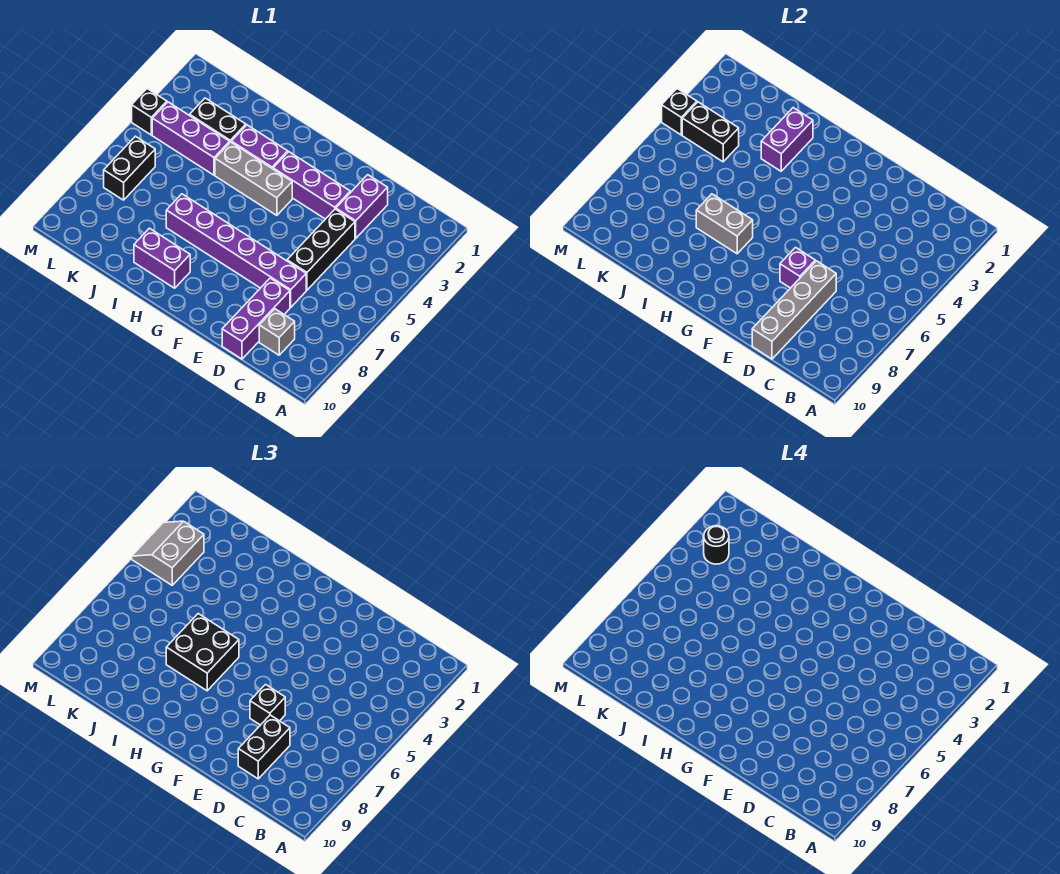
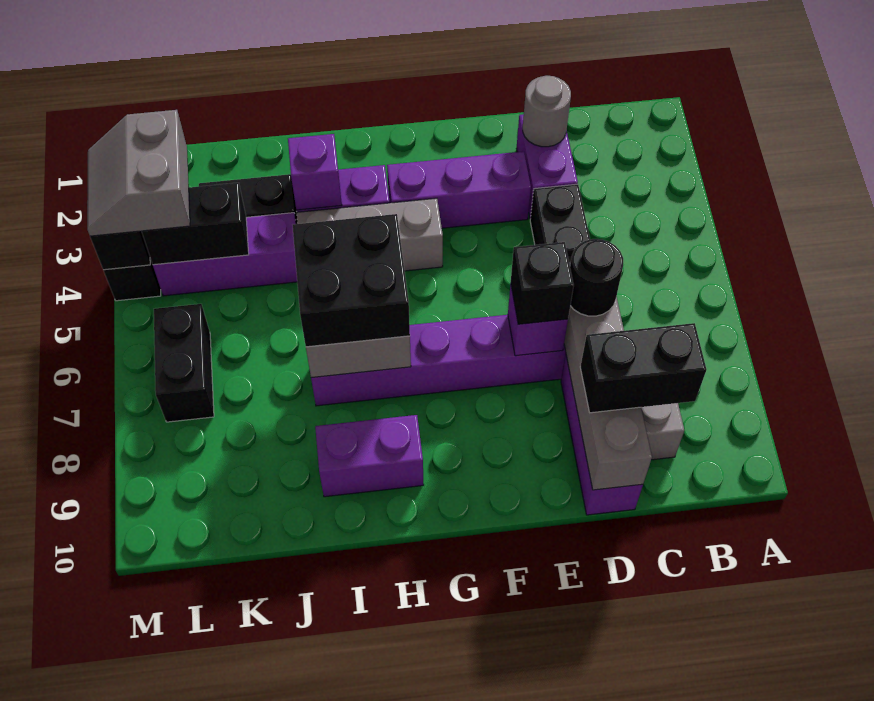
none -> grey round brick D2 level 2
black brick D8:D9 level 3 -> black brick C9:D9 level 3
purple brick I2:I3 level 2 -> purple brick I3 level 2
black round brick L3 level 4 -> black round brick D7 level 3

